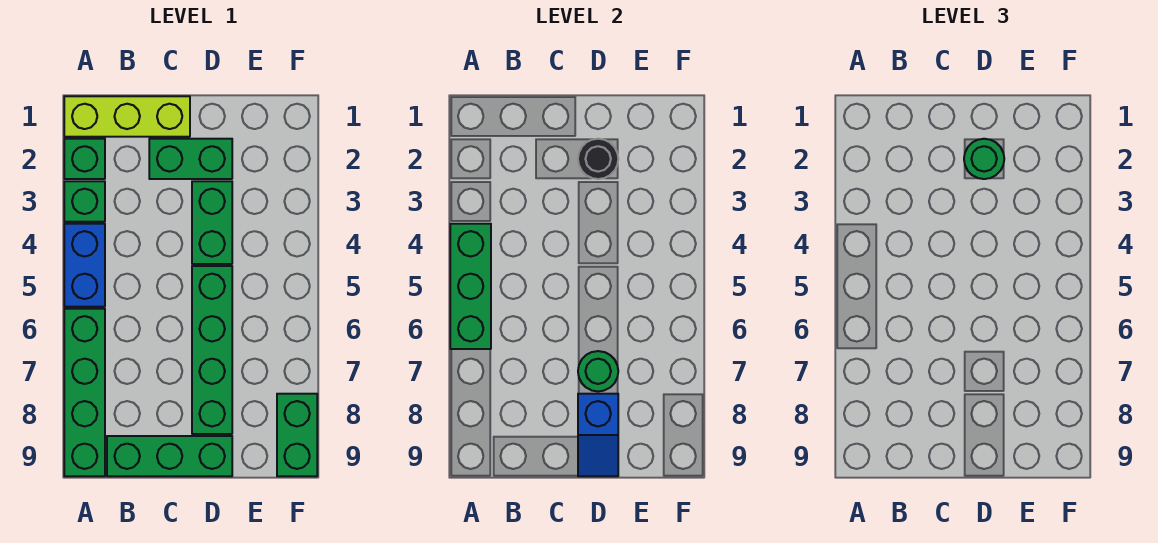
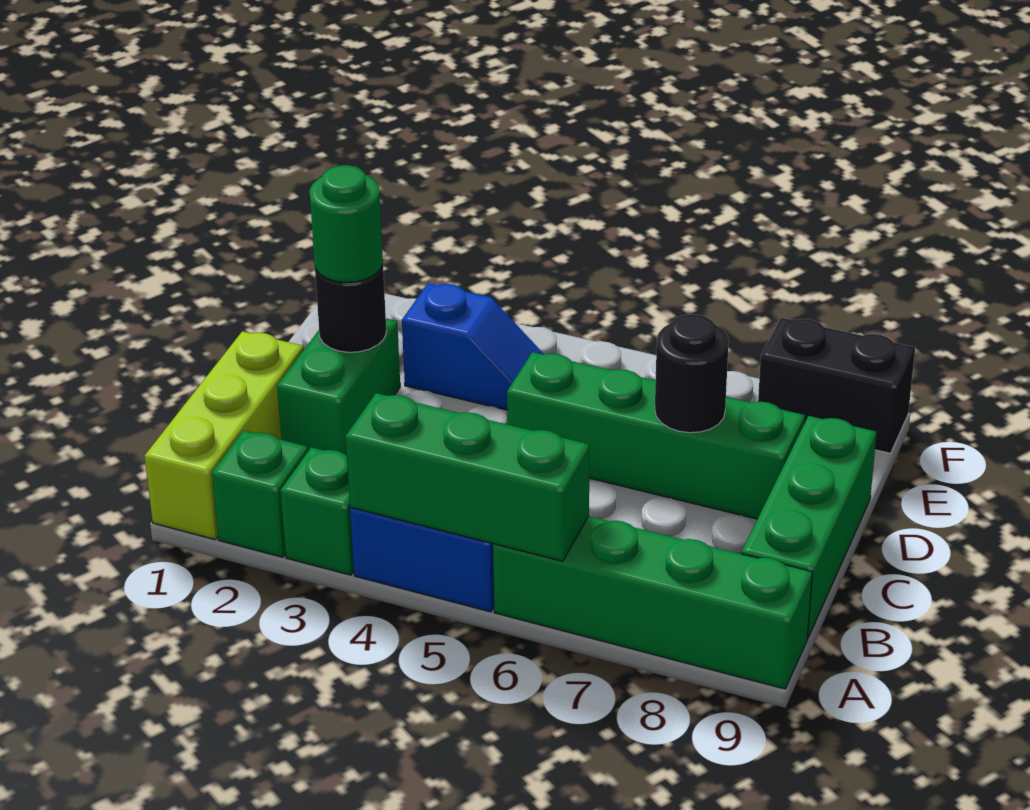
green brick D3:D4 level 1 -> none
green round brick D7 level 2 -> black round brick D7 level 2
blue slope D8:D9 level 2 top 8 -> blue slope E3:E4 level 1 top 3
green brick F8:F9 level 1 -> black brick F8:F9 level 1

